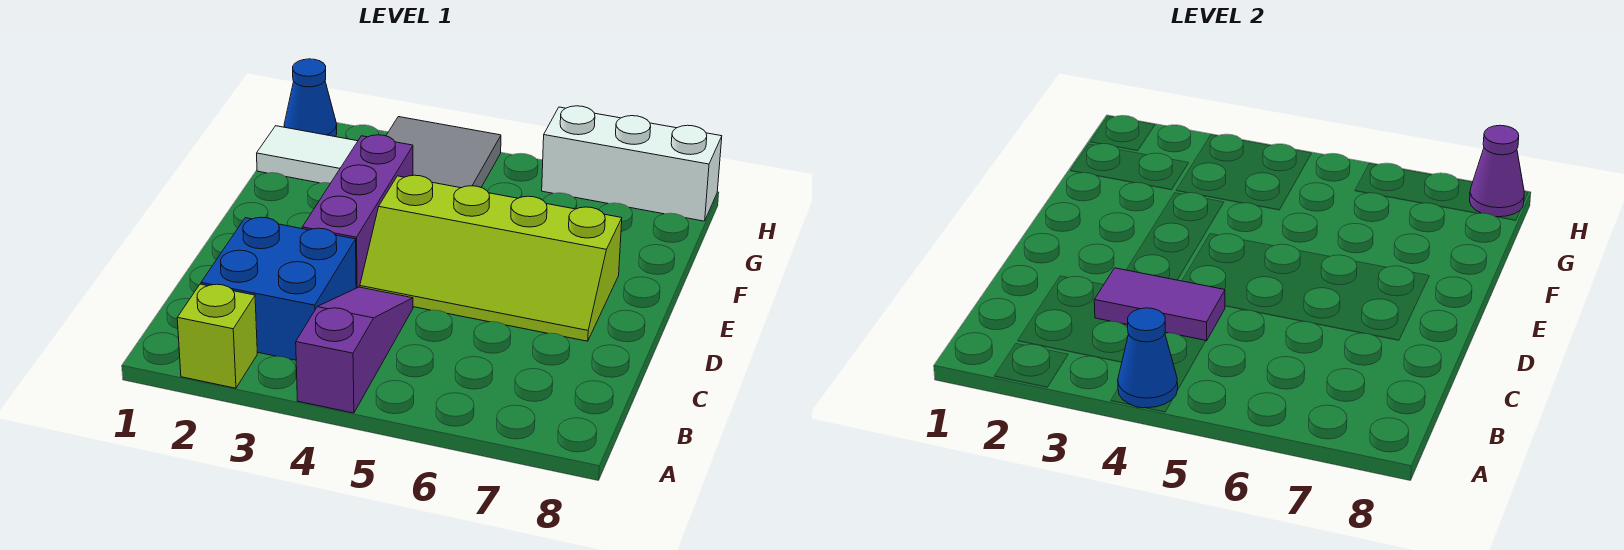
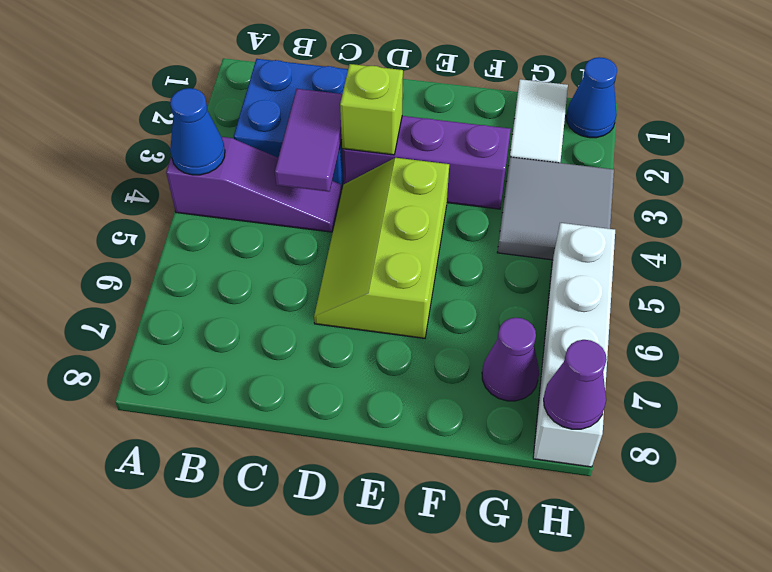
lime brick A2 level 1 -> lime brick D3 level 2
lime slope D4:E7 level 1 top E -> lime slope D4:E6 level 1 top E
none -> purple cone G7 level 1
white brick H6:H8 level 1 -> white brick H5:H8 level 1

